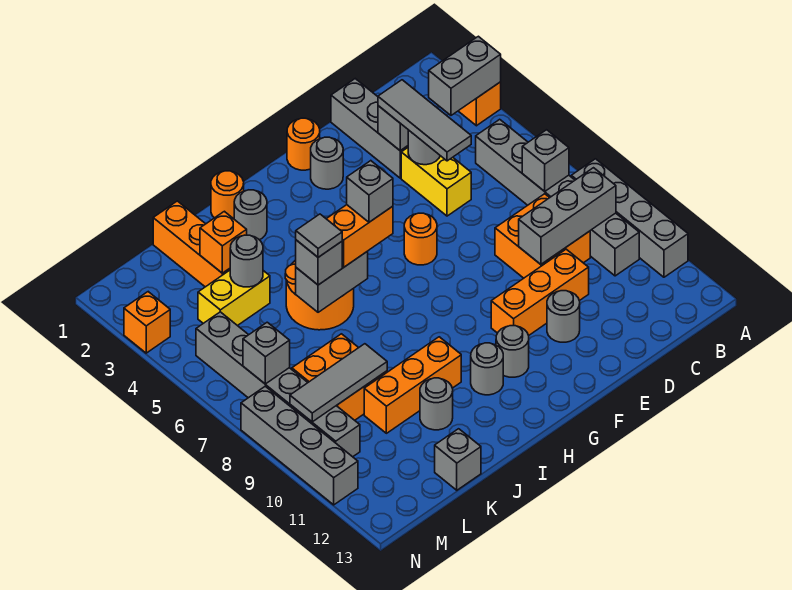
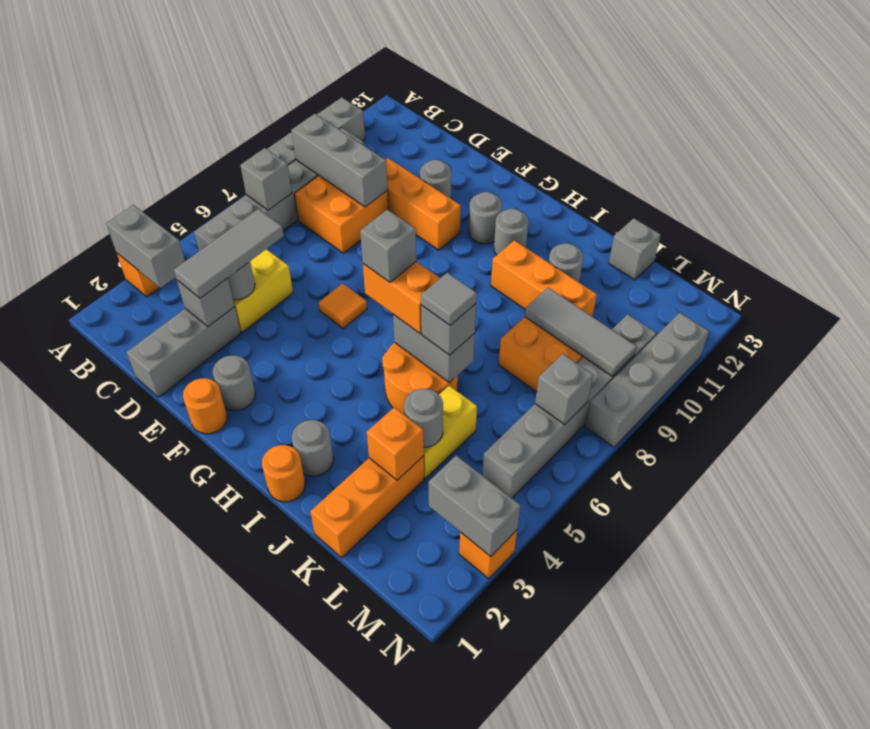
orange round brick F6 level 1 -> orange tile F6 level 1
yellow brick K4:L4 level 1 -> yellow brick K4:K5 level 1
none -> grey brick M3:N3 level 2

